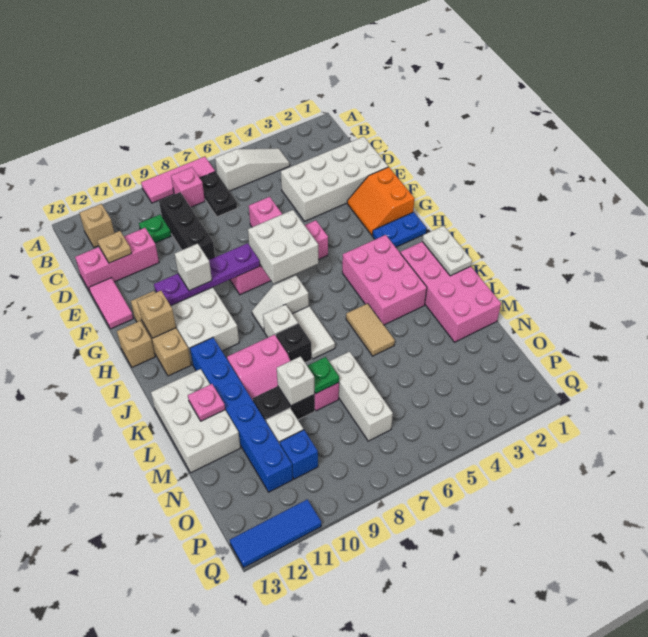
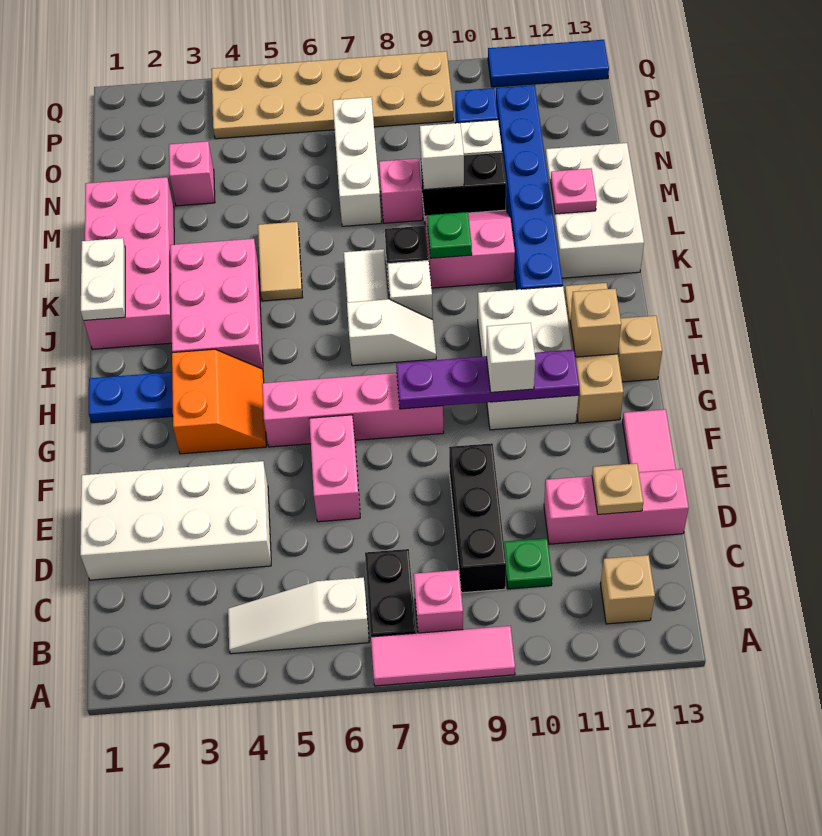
orange slope F1:G2 level 1 top 1 -> orange slope G3:H4 level 1 top 3
white brick G6:H7 level 2 -> none
green plate M8 level 2 -> green plate K9 level 2
none -> pink brick N3 level 1
none -> tan plate P4:Q9 level 1

